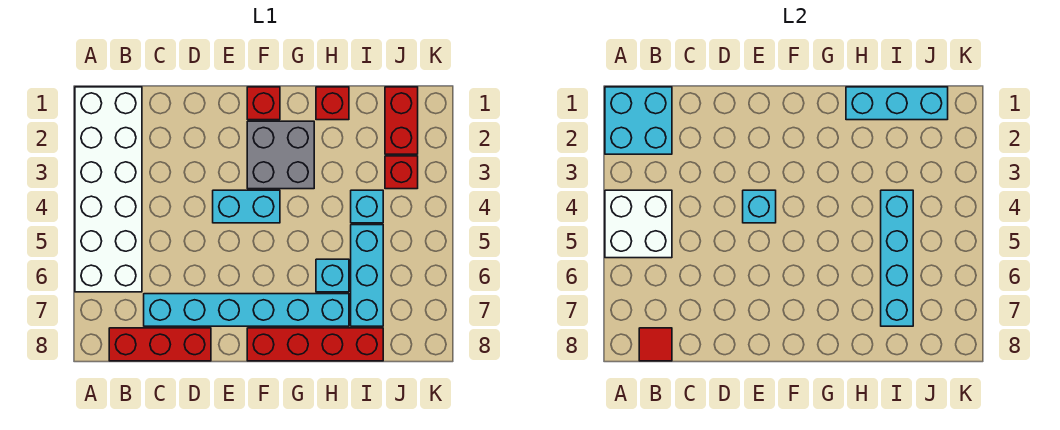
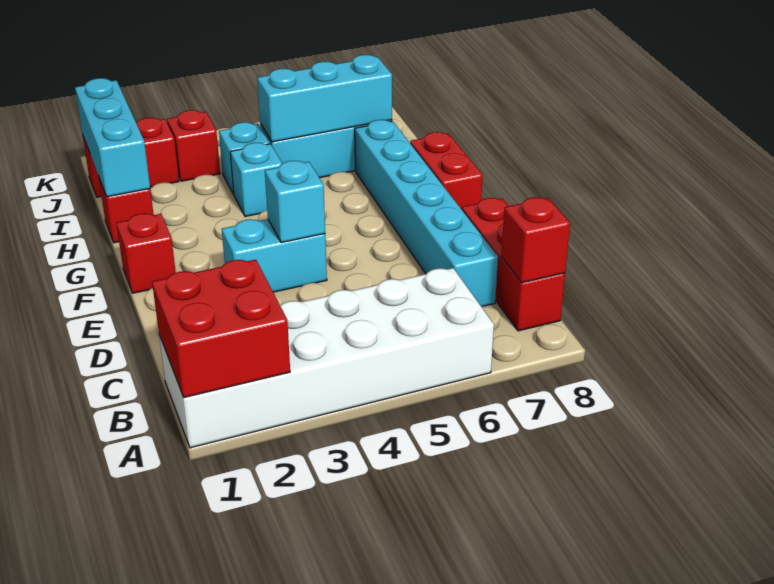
cyan brick A1:B2 level 2 -> red brick A1:B2 level 2
white brick A4:B5 level 2 -> none
red tile B8 level 2 -> red brick B8 level 2
cyan brick E4:F4 level 1 -> cyan brick E3:E4 level 1
grey brick F2:G3 level 1 -> none
red brick F8:I8 level 1 -> red brick F8:G8 level 1
cyan brick H6 level 1 -> cyan brick H4 level 1
cyan brick I4:I7 level 2 -> cyan brick I5:I7 level 2

